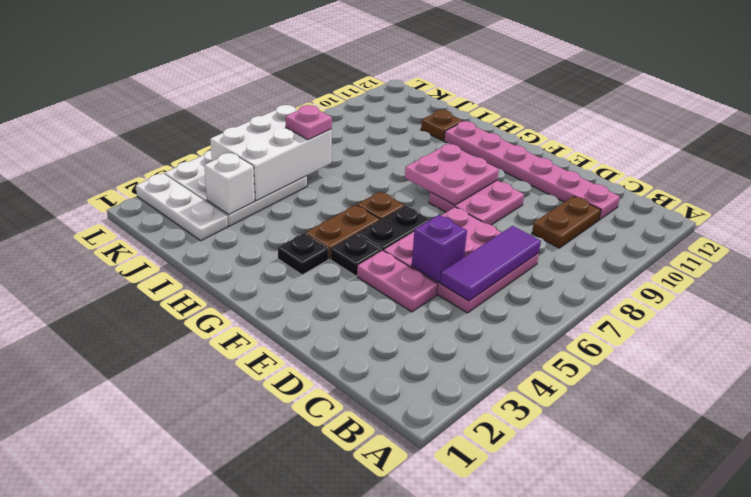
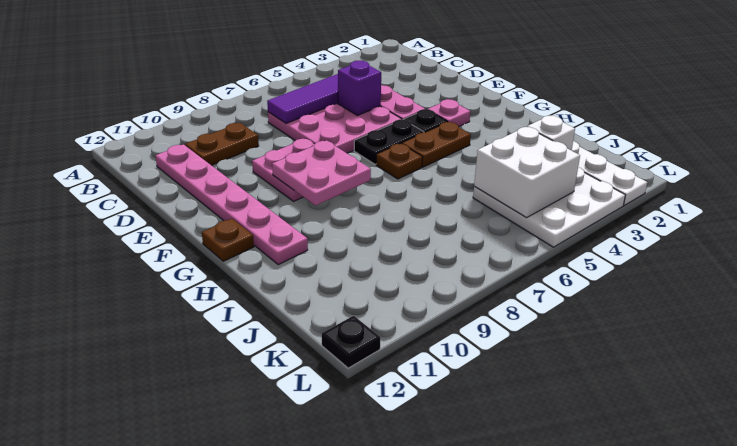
black plate G3 level 1 -> black plate L12 level 1
brown plate I11 level 1 -> brown plate G12 level 1
white brick J4:K6 level 2 -> white brick J4:K5 level 2
pink plate J6 level 3 -> pink plate F3 level 1

